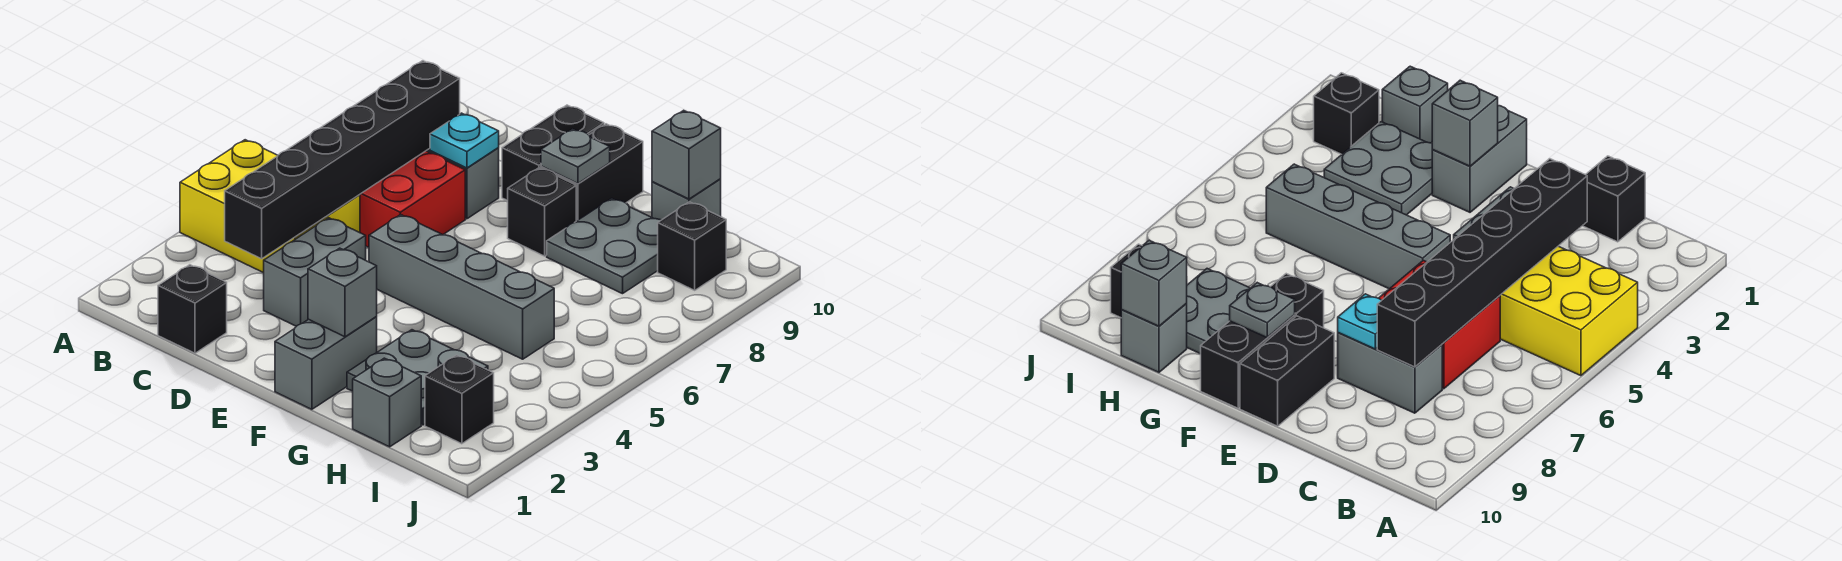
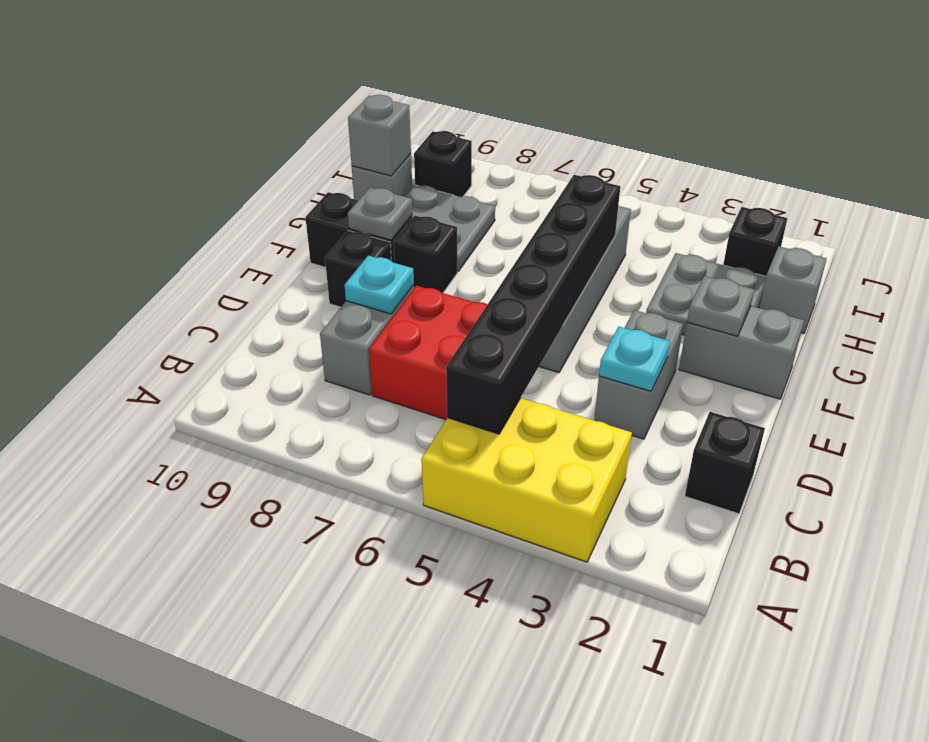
yellow brick A4:C5 level 1 -> yellow brick A3:B5 level 1
black brick C3:C8 level 2 -> black brick B5:G5 level 2
grey brick D3:D4 level 1 -> grey brick D3:E3 level 1
none -> cyan plate D3 level 2
black brick E9:E10 level 1 -> black brick E9 level 1
grey brick F2 level 2 -> grey plate F2 level 2

